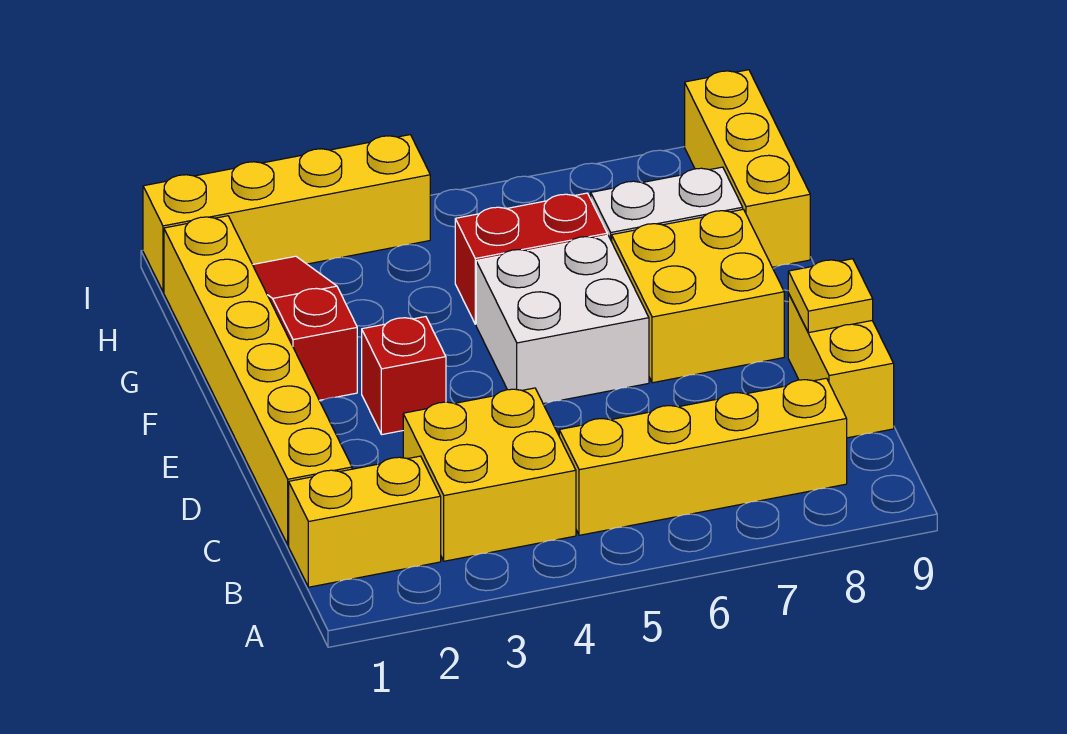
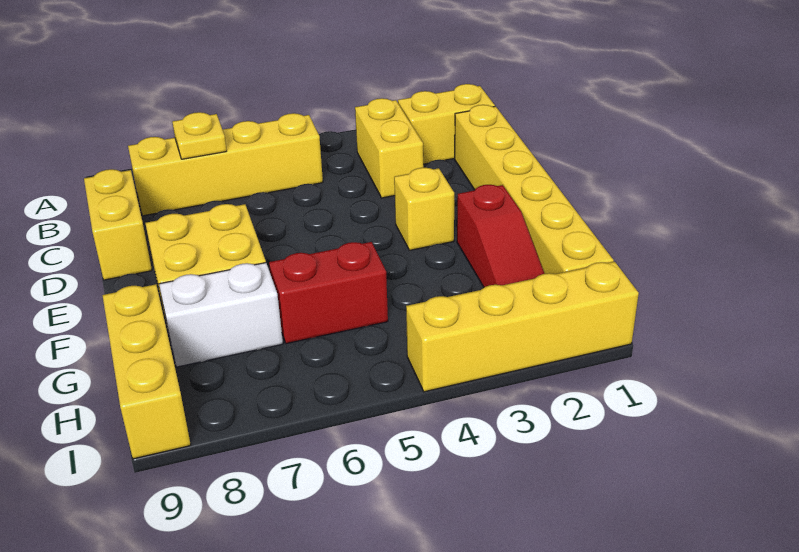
yellow brick B3:C4 level 1 -> yellow brick B3:C3 level 1
yellow plate D9 level 2 -> yellow plate B7 level 2
red brick E3 level 1 -> yellow brick E3 level 1
white brick E5:F6 level 1 -> none

